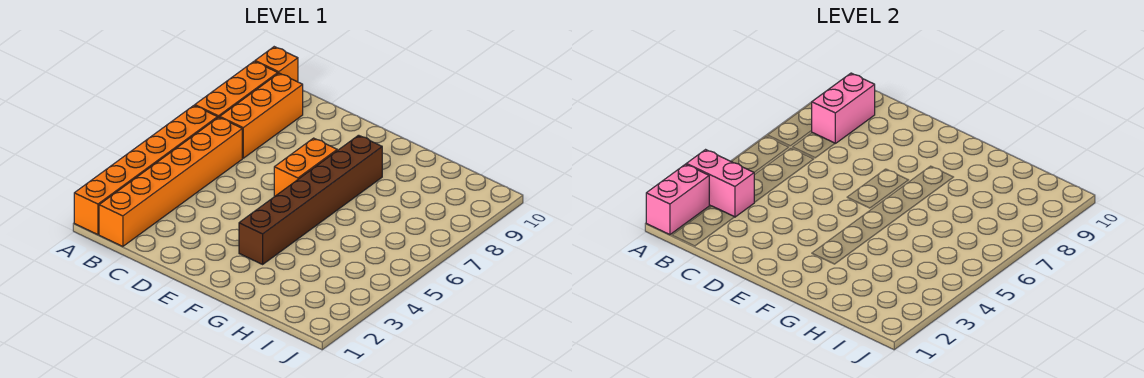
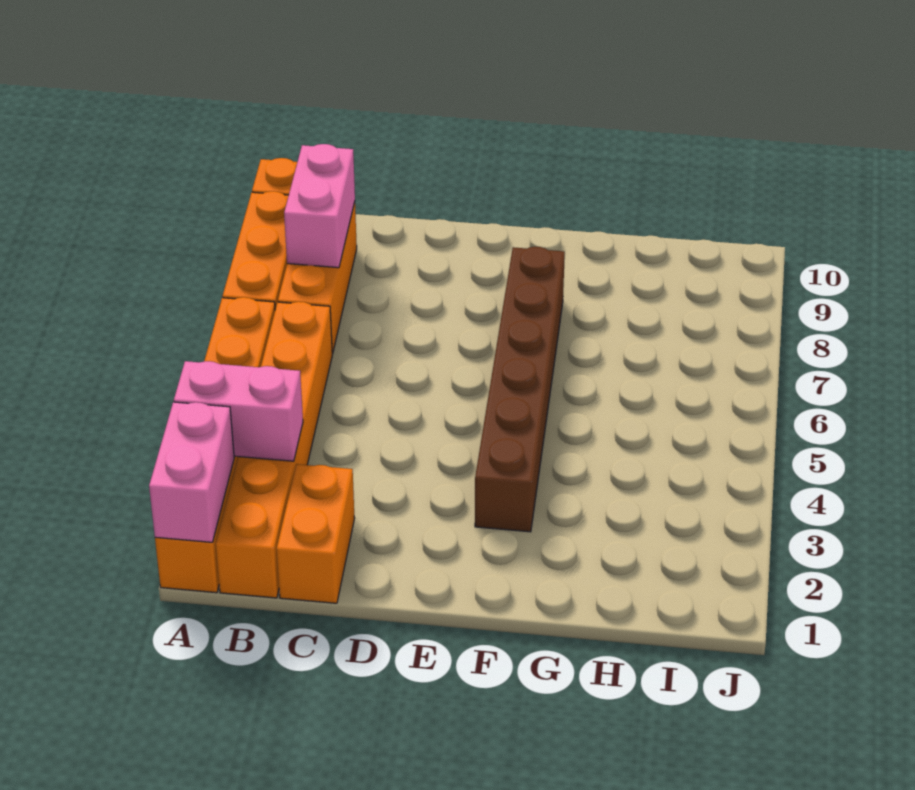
orange brick E6:E7 level 1 -> orange brick C1:C2 level 1

